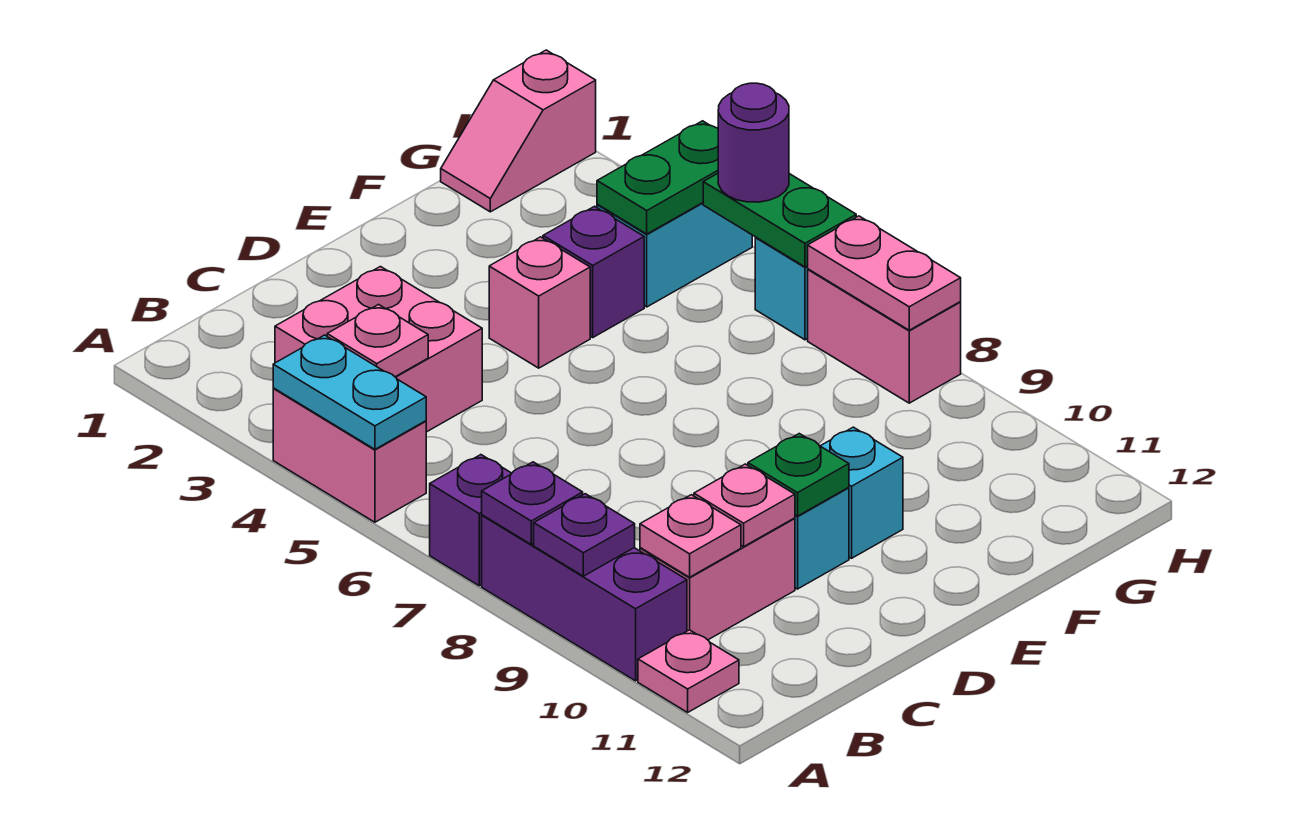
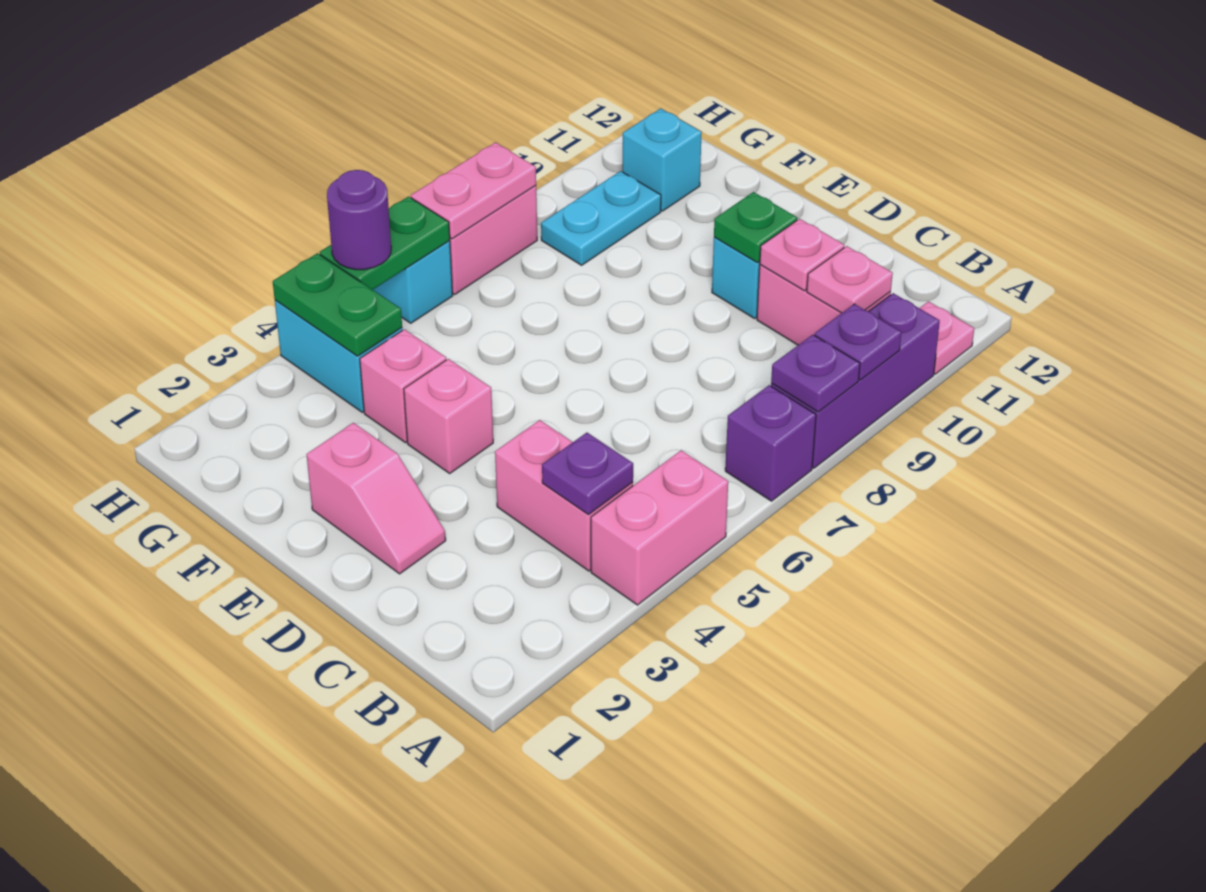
cyan plate A4:A5 level 2 -> cyan plate G9:G10 level 1
pink brick B3:C4 level 1 -> pink brick B4:C4 level 1
pink plate B4 level 2 -> purple plate B4 level 2
cyan brick E10 level 1 -> cyan brick G11 level 1
purple brick F4 level 1 -> pink brick F4 level 1
pink slope G1:H1 level 1 top H -> pink slope D2:E2 level 1 top E

